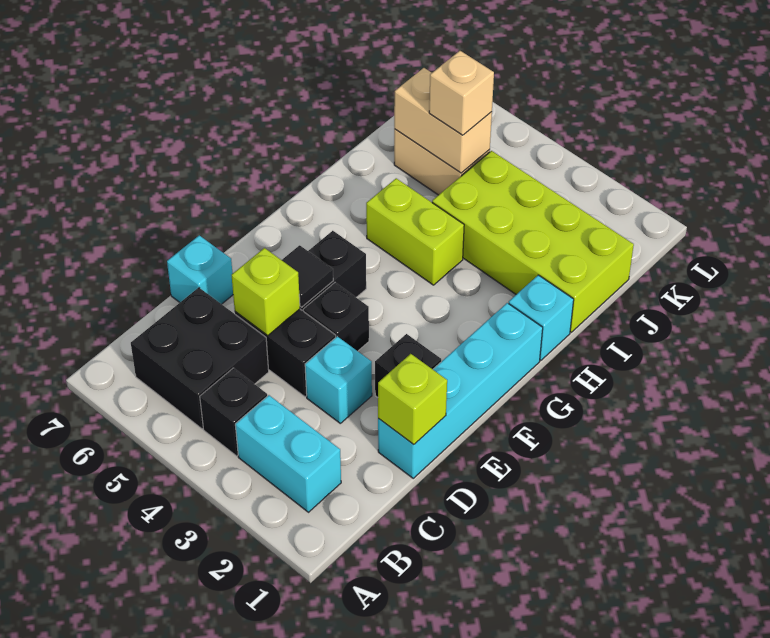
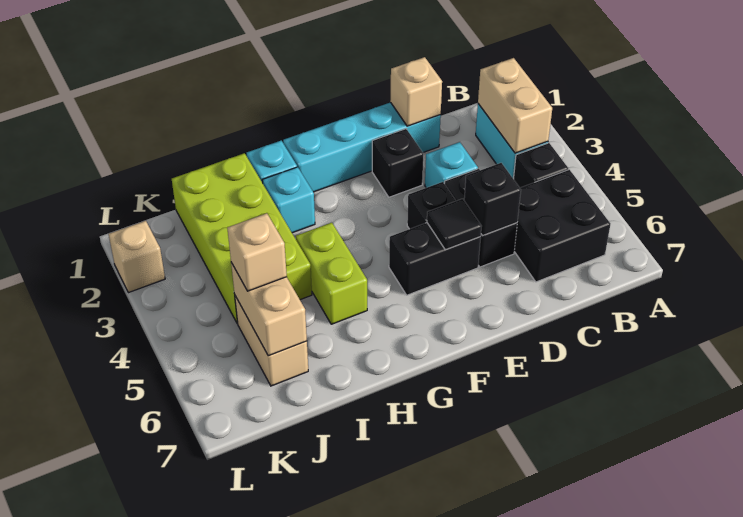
none -> tan brick B2:B3 level 2
lime brick D1 level 2 -> tan brick D1 level 2
lime brick D5 level 2 -> black brick D5 level 2
cyan brick D7 level 1 -> cyan brick H2 level 1
none -> tan brick L2 level 1

